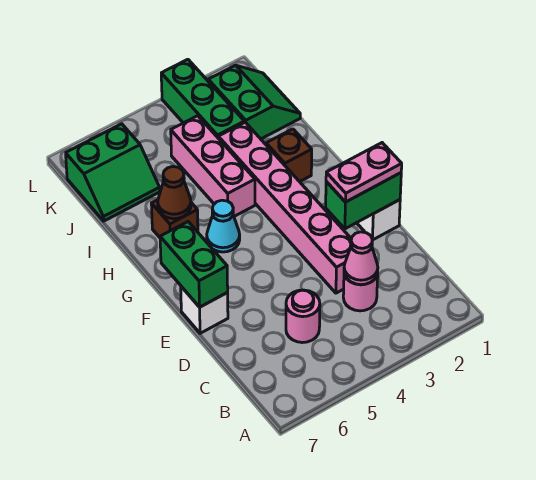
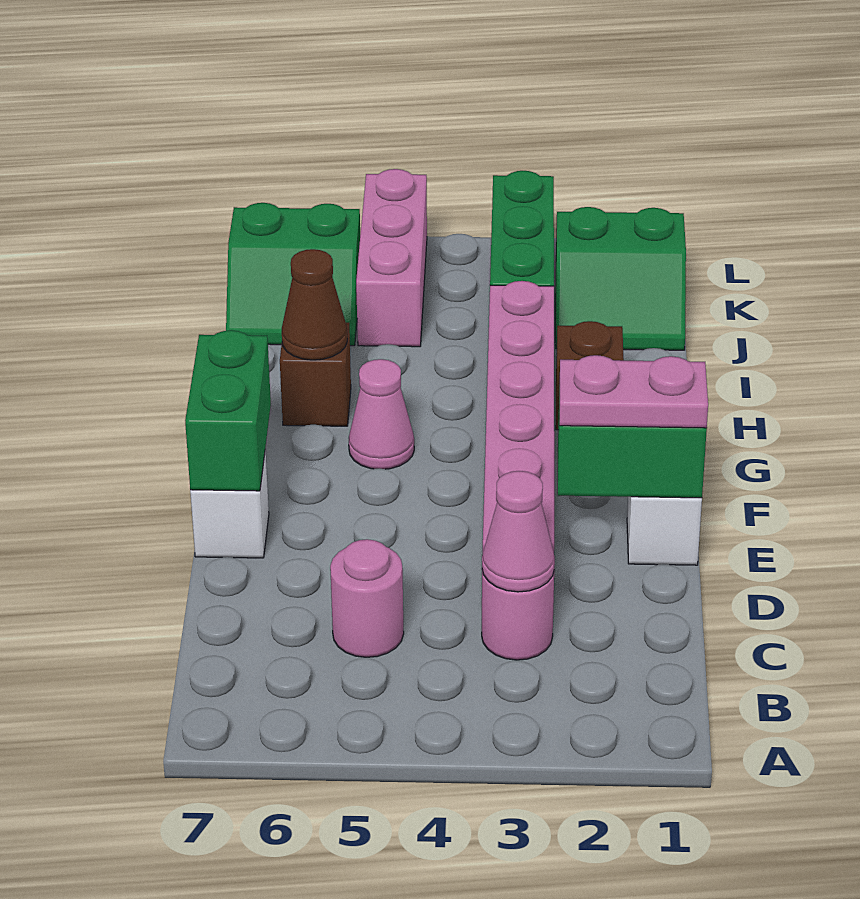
cyan cone G5 level 1 -> pink cone G5 level 1
pink brick H4:J4 level 1 -> pink brick J5:L5 level 1
green slope J1:K2 level 1 top 2 -> green slope J1:K2 level 1 top K

